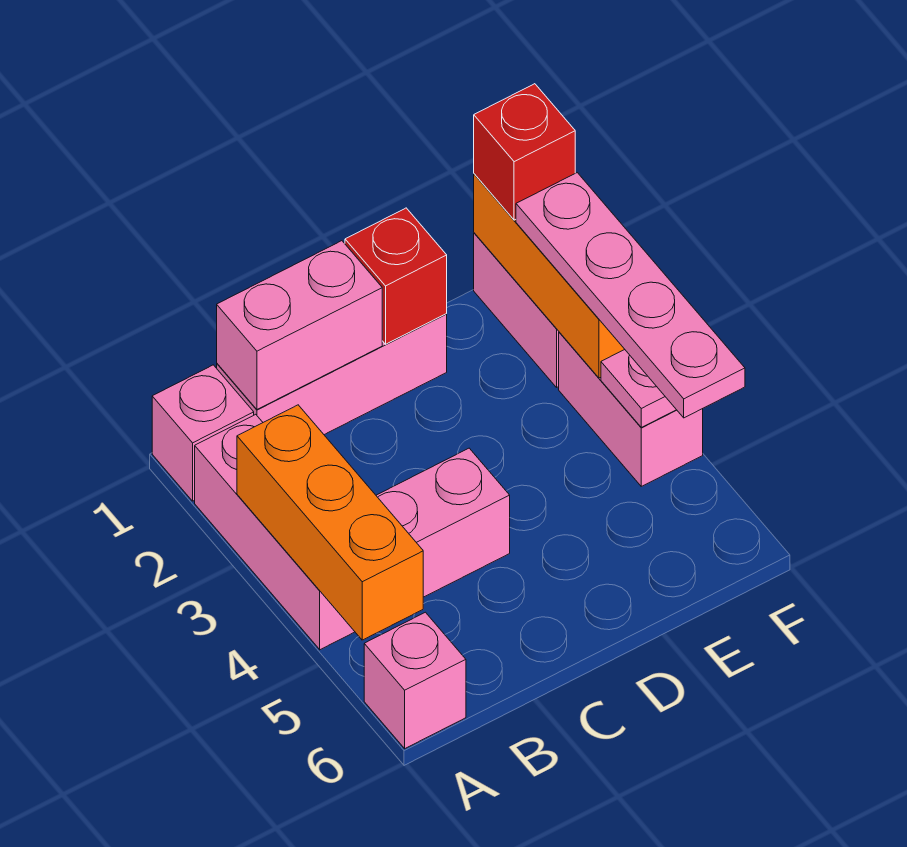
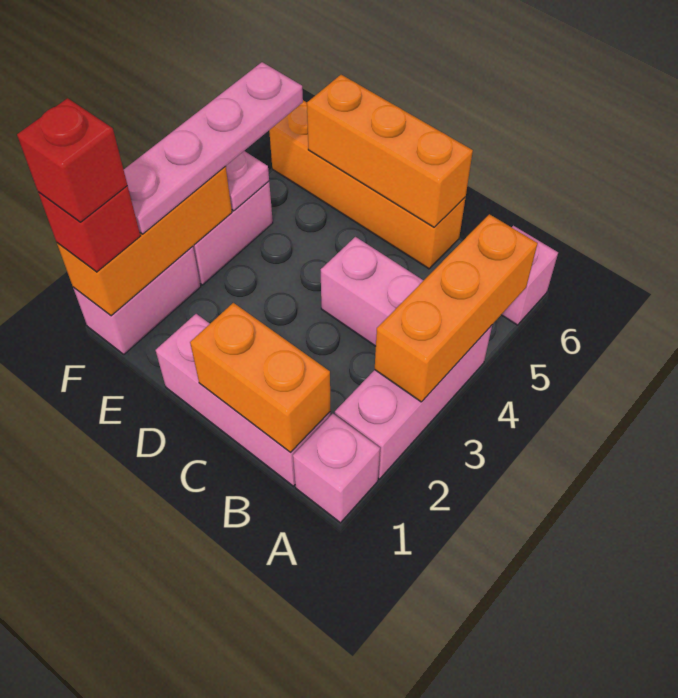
pink brick B1:C1 level 2 -> orange brick B1:C1 level 2
none -> orange brick C6:F6 level 1
none -> orange brick C6:E6 level 2
red brick D1 level 2 -> red brick F1 level 4

